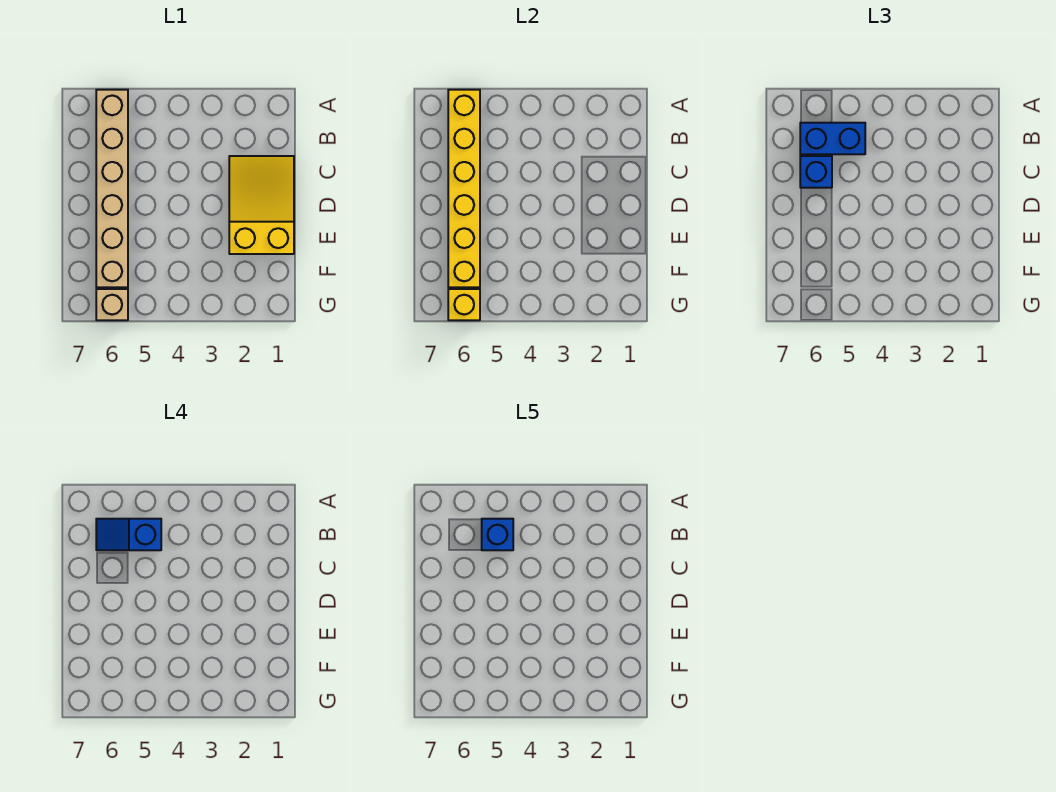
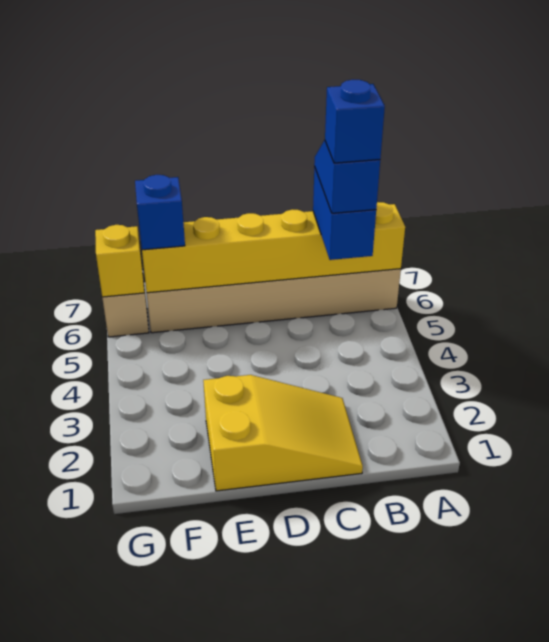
blue brick C6 level 3 -> blue brick F6 level 3

